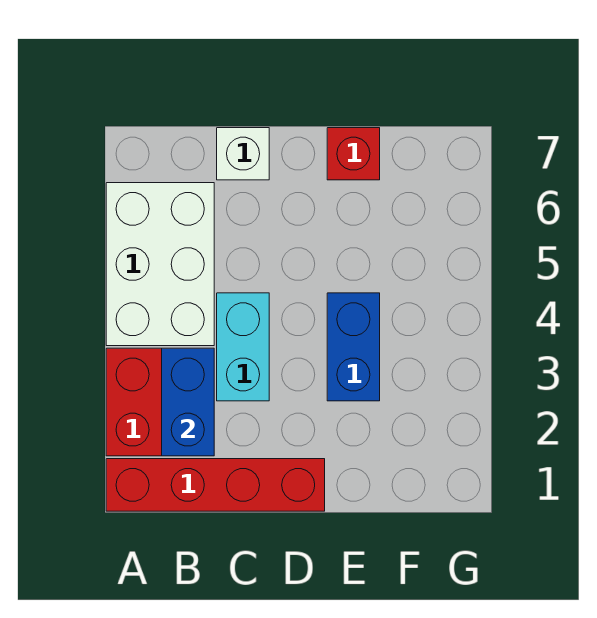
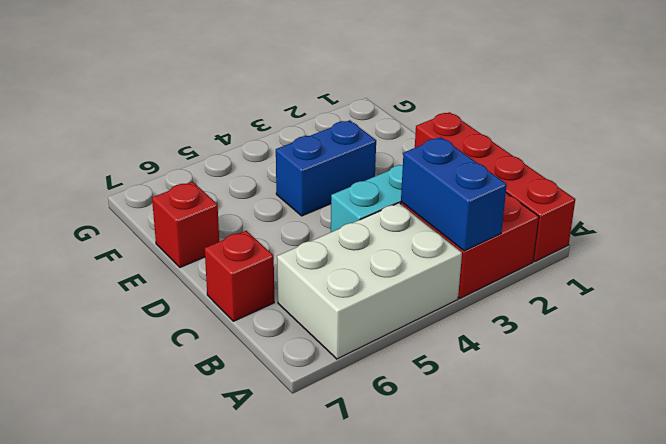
blue brick B2:B3 level 2 -> blue brick A3:B3 level 2
white brick C7 level 1 -> red brick C7 level 1

